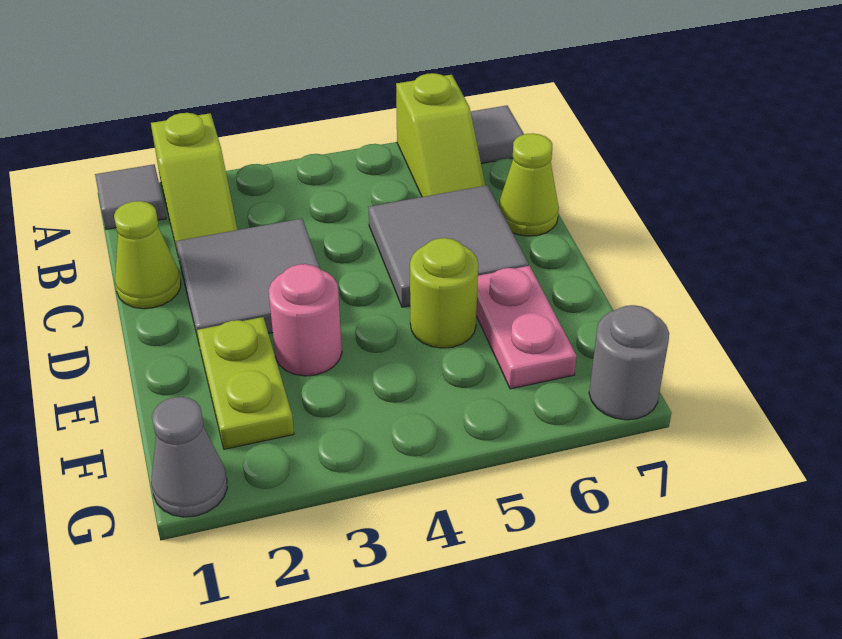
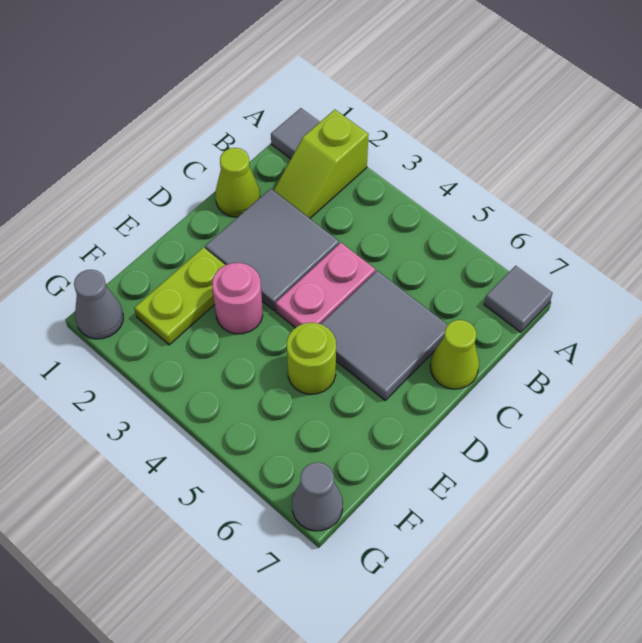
lime slope A6:B6 level 1 top A -> none
pink plate E6:F6 level 1 -> pink plate C4:D4 level 1
grey round brick G7 level 1 -> grey cone G7 level 1

